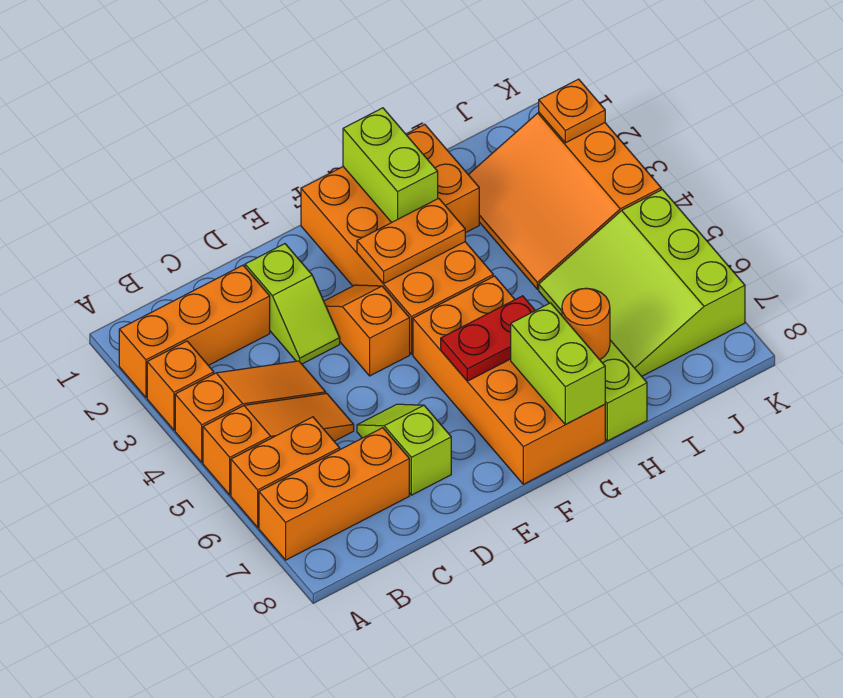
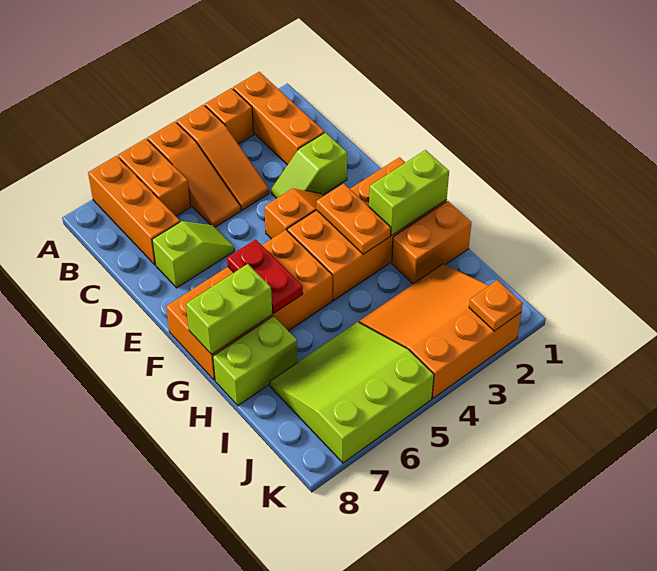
orange round brick H7 level 2 -> none

